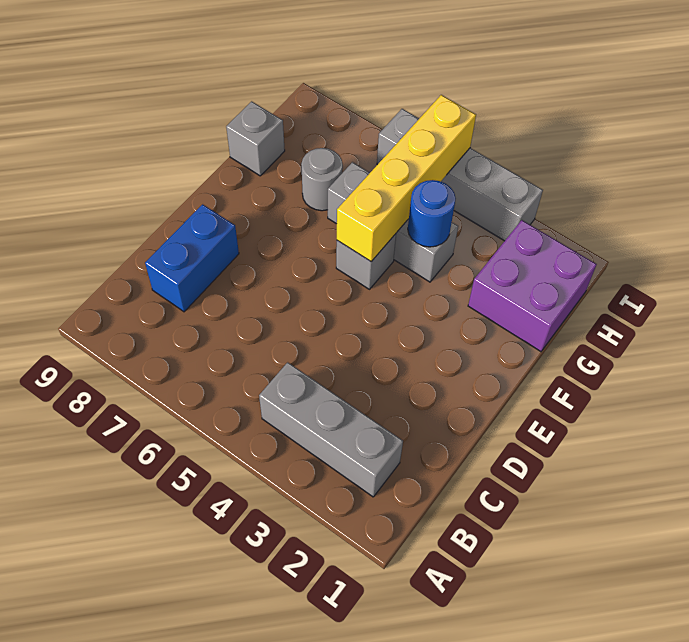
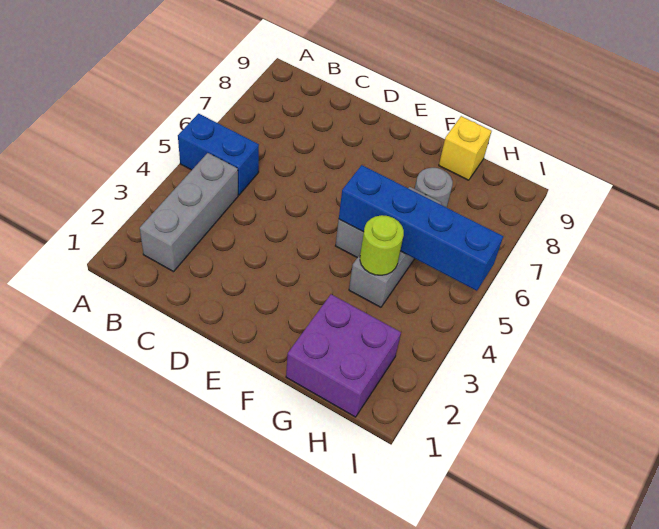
blue brick C8:D8 level 1 -> blue brick A5:B5 level 1
yellow brick F5:I5 level 2 -> blue brick F5:I5 level 2
blue round brick G4 level 2 -> lime round brick G4 level 2
grey brick G9 level 1 -> yellow brick G9 level 1
grey brick I3:I6 level 1 -> none

